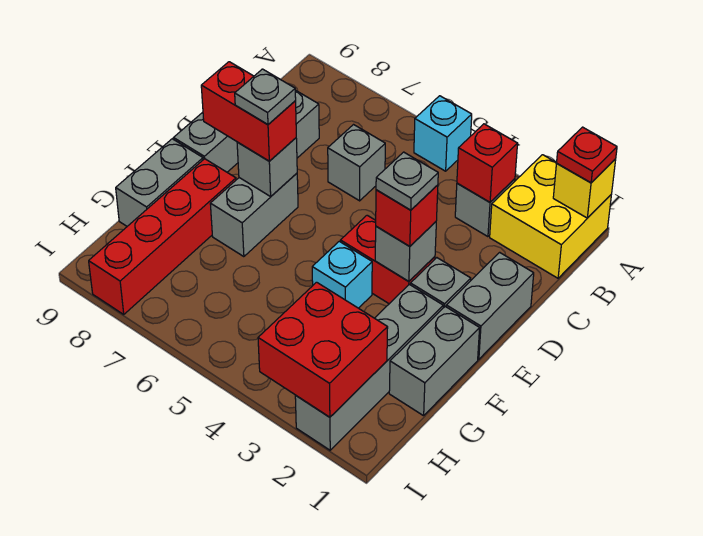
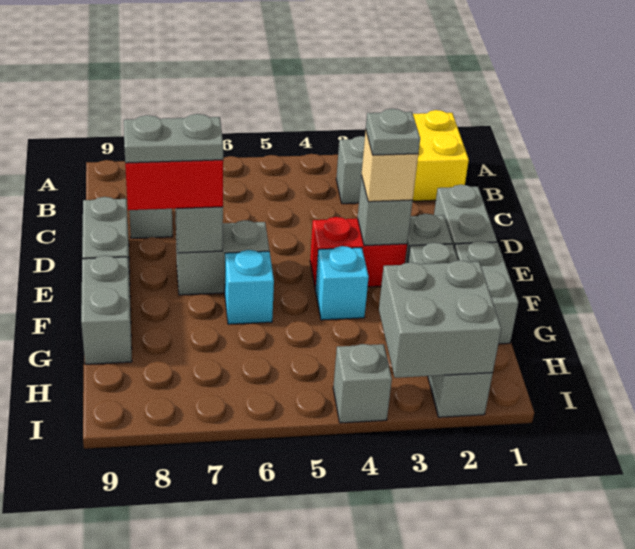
yellow brick A1 level 2 -> none
red plate A1 level 3 -> none
cyan brick A5 level 1 -> cyan brick F6 level 1
red brick B3 level 2 -> none
grey brick C6 level 1 -> grey brick I4 level 1
red brick E3 level 3 -> tan brick E3 level 3
grey brick E7:F7 level 1 -> grey brick E6:E7 level 1
grey plate E7 level 4 -> grey plate E7:E8 level 4
red brick F8:I8 level 1 -> none
red brick H2:I3 level 2 -> grey brick H2:I3 level 2

